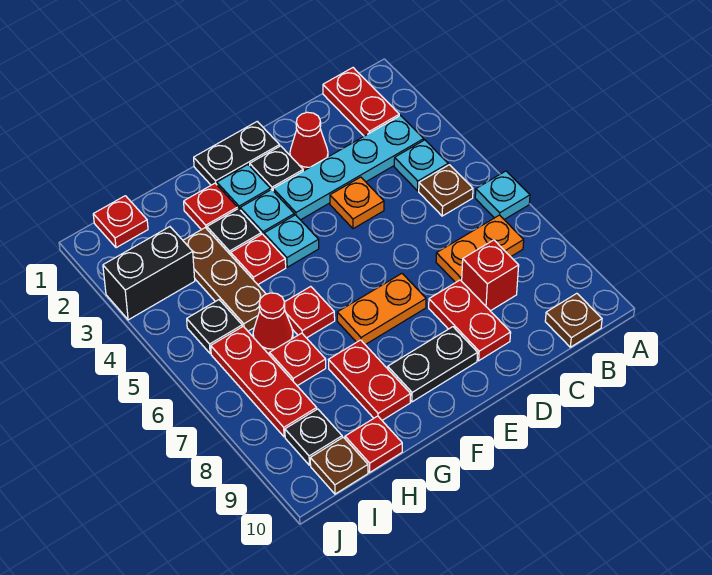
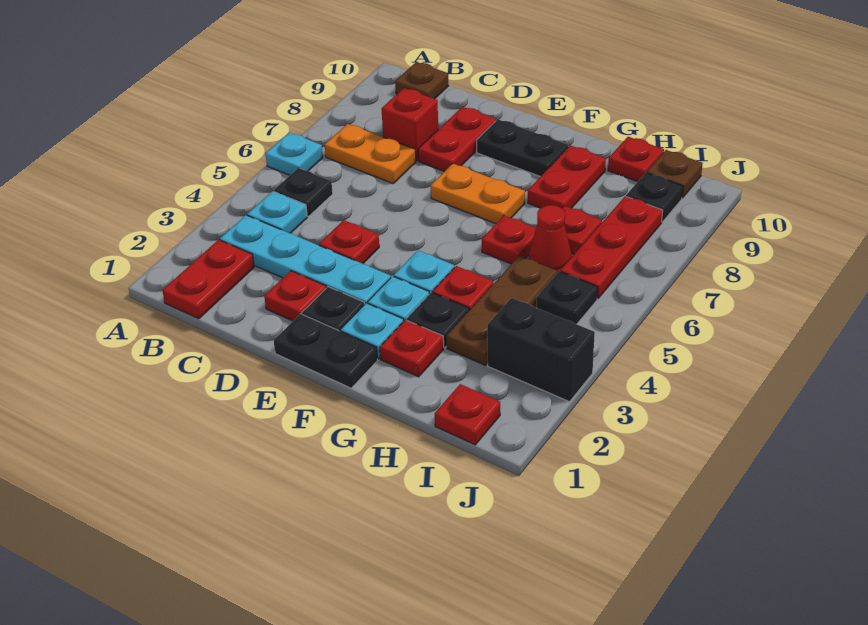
brown plate B5 level 1 -> black plate B5 level 1
red cone D2 level 1 -> red plate D2 level 1
orange plate D4 level 1 -> red plate D4 level 1

